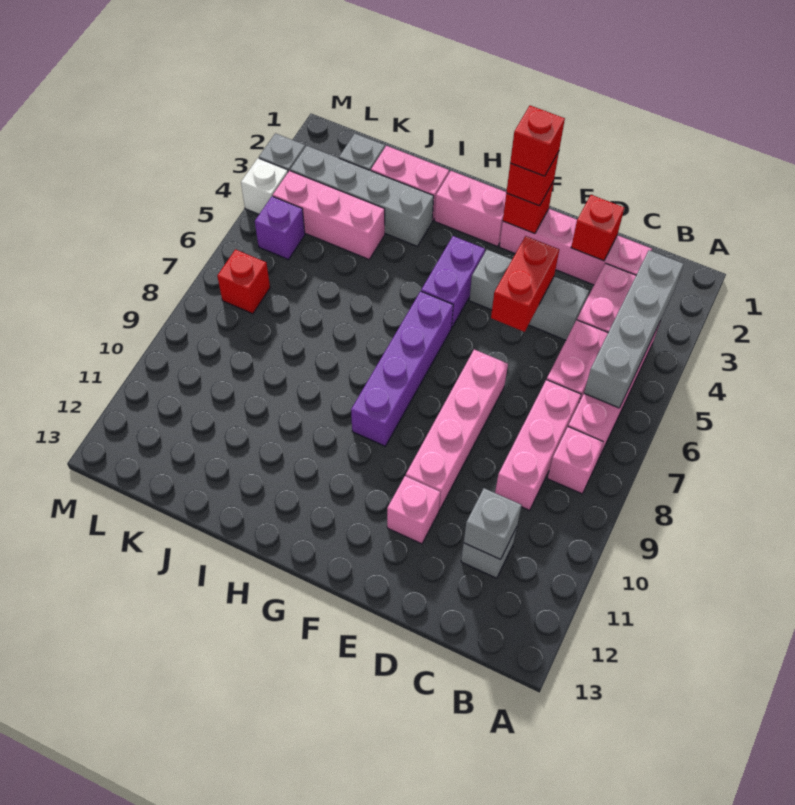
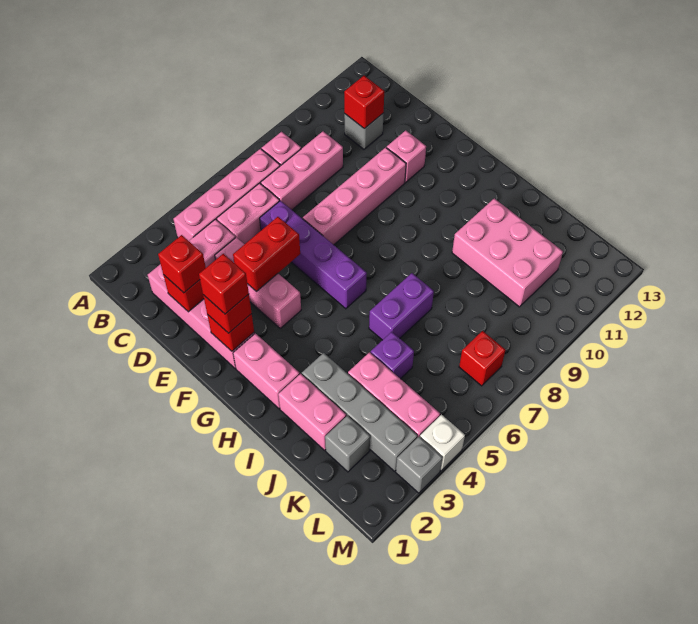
grey brick B3:B6 level 2 -> none
grey brick C11 level 2 -> red brick C11 level 2
none -> red brick D2 level 3
grey brick D4:F4 level 1 -> pink brick D4:F4 level 1
purple brick G4:G5 level 1 -> purple brick I6:I7 level 1
purple brick G6:G9 level 1 -> purple brick D6:G6 level 1
none -> pink brick I10:K11 level 1
purple brick L5 level 1 -> purple brick J5 level 1

